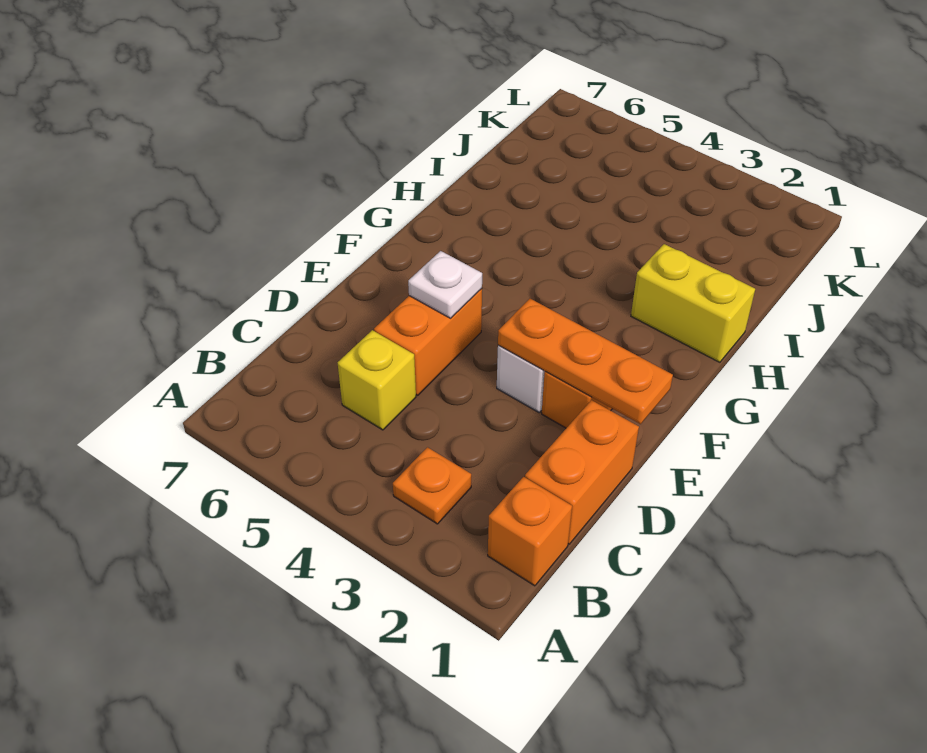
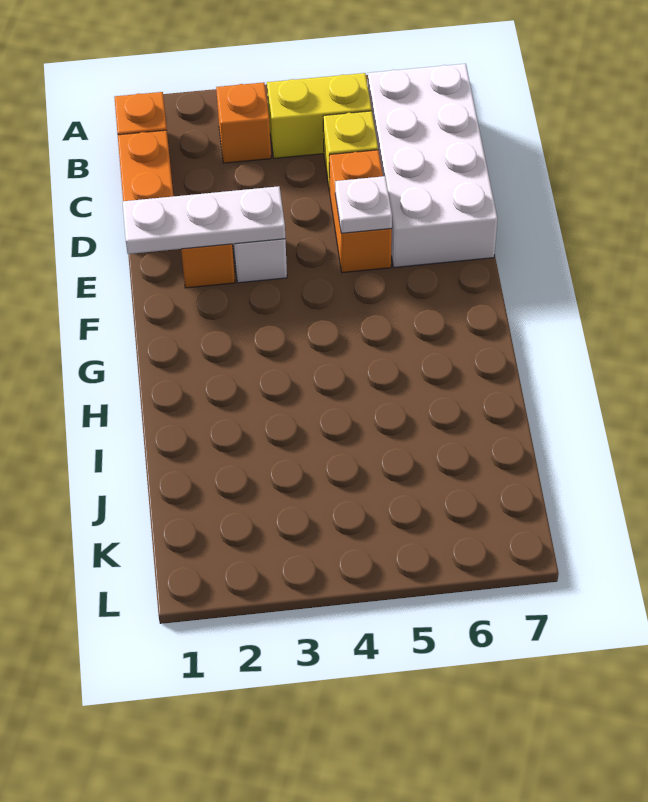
orange plate B3 level 1 -> orange brick B3 level 1
none -> white brick B6:E7 level 1
orange plate E1:E3 level 2 -> white plate E1:E3 level 2
yellow brick H1:H2 level 1 -> yellow brick B4:B5 level 1

